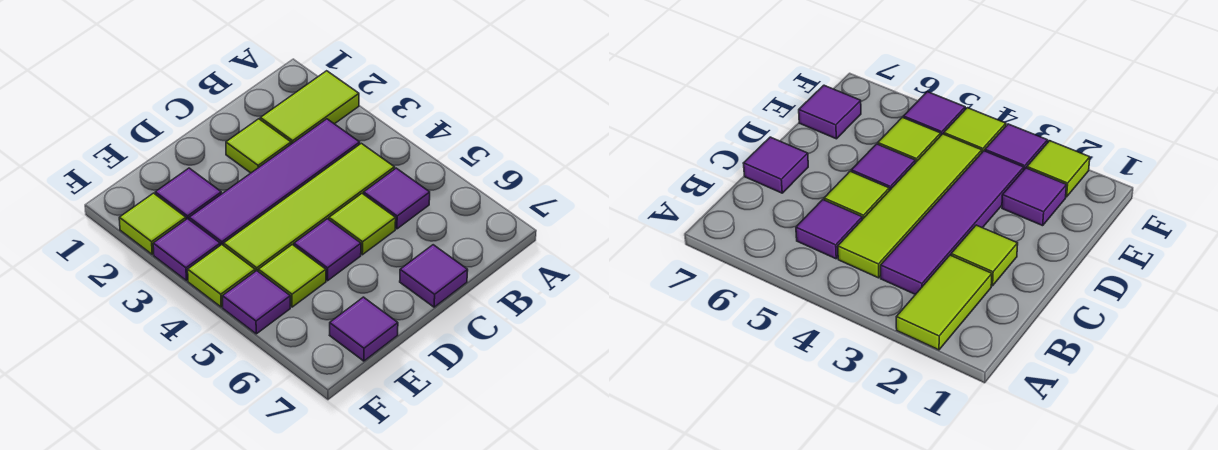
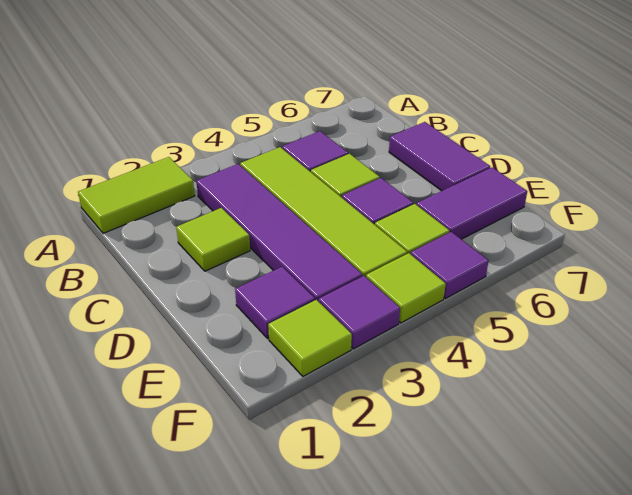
lime tile A2:B2 level 1 -> lime tile A1:A2 level 1
purple tile C7 level 1 -> purple tile C7:D7 level 1
purple tile E7 level 1 -> purple tile E6:E7 level 1

